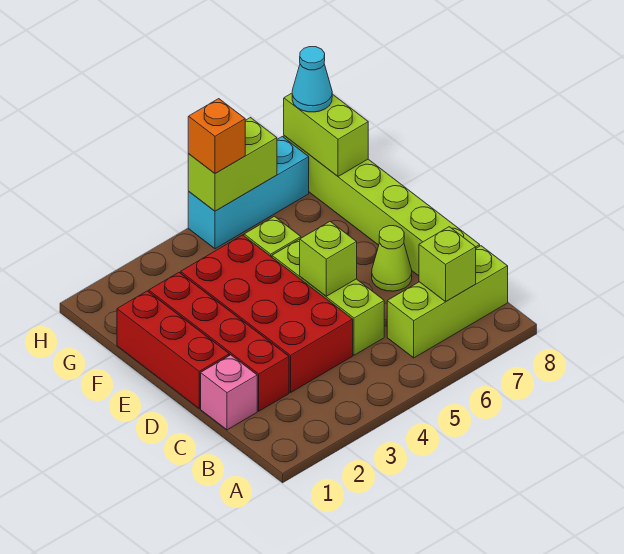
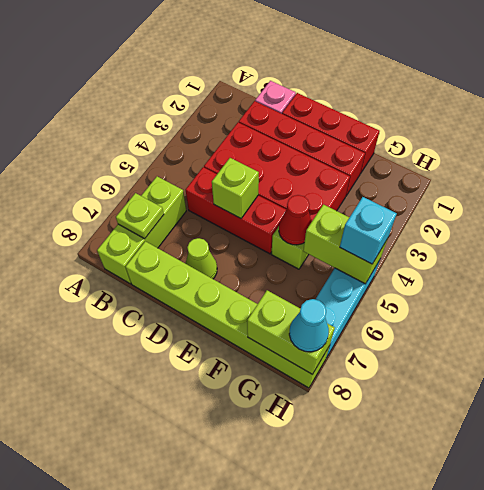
lime brick B7 level 2 -> lime plate B7 level 2
lime brick C5:E5 level 1 -> red brick C5:E5 level 1
none -> red cone F5 level 2
lime brick H5:H6 level 2 -> lime brick G5:H5 level 2
orange brick H5 level 3 -> cyan brick H5 level 3

